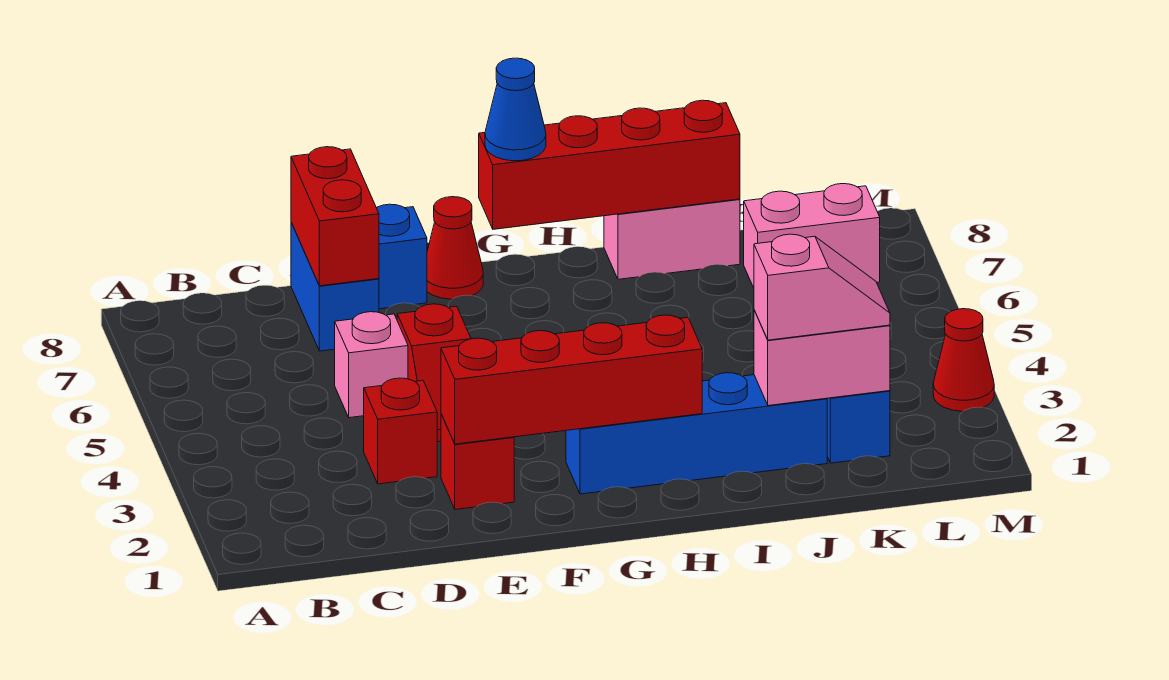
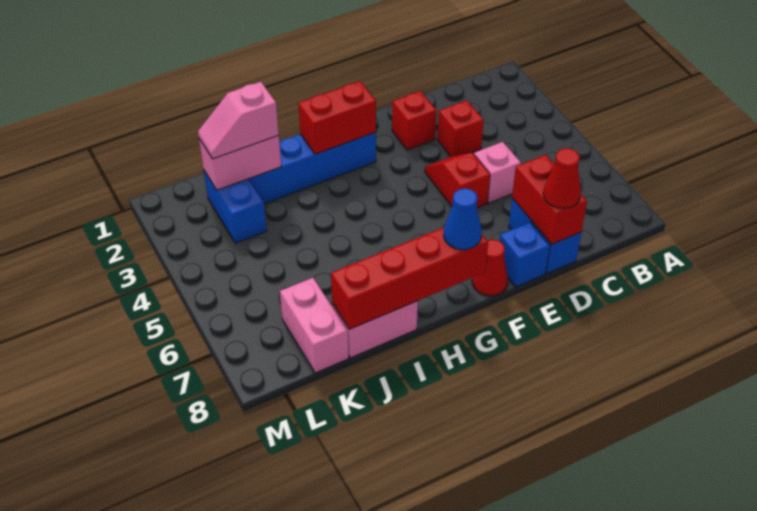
red brick E2:H2 level 2 -> red brick G2:H2 level 2
pink brick K7:L7 level 1 -> pink brick K7:K8 level 1
red cone M3 level 1 -> red cone D8 level 3

